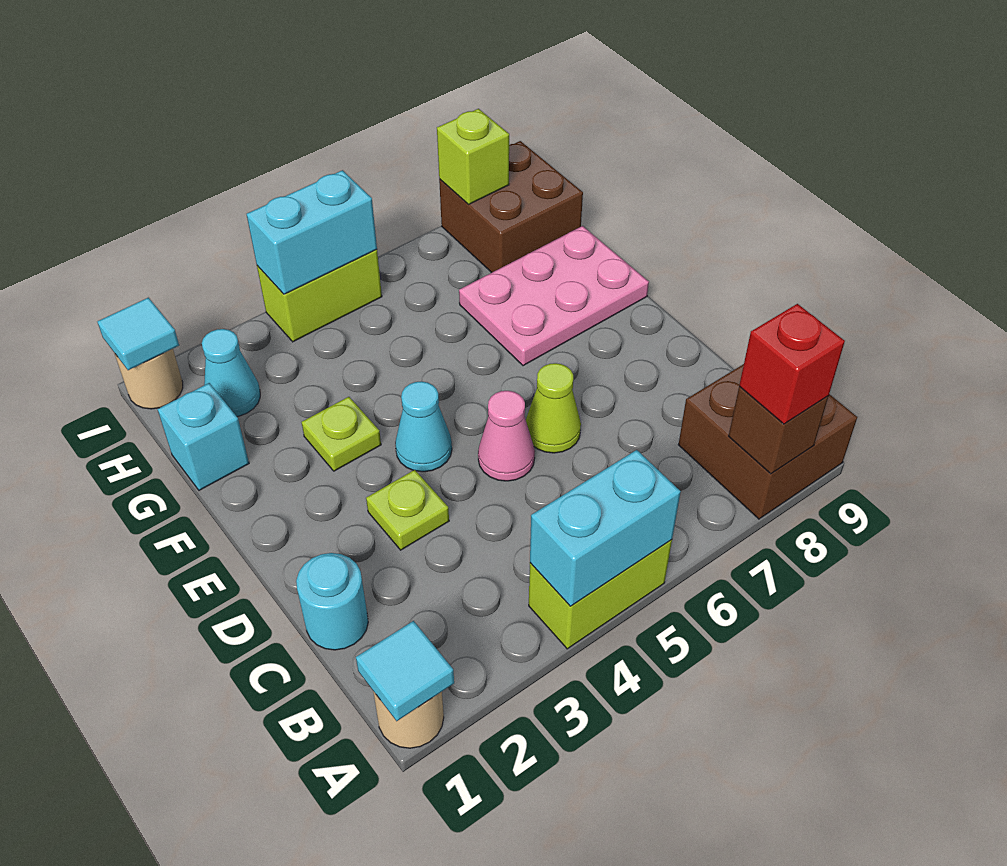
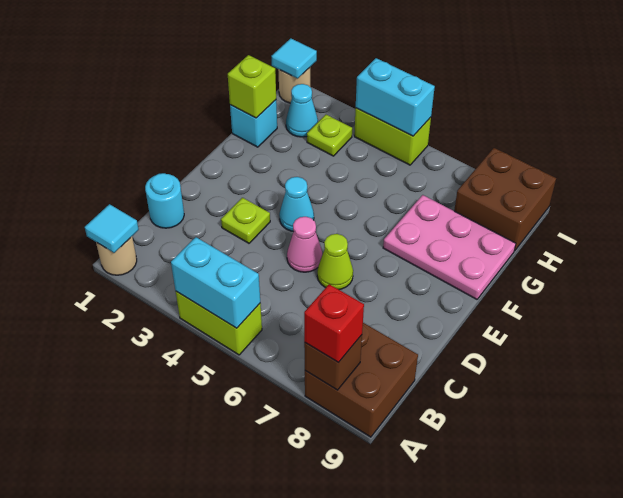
lime plate F3 level 1 -> lime plate H3 level 1
lime brick I8 level 2 -> lime brick G1 level 2

